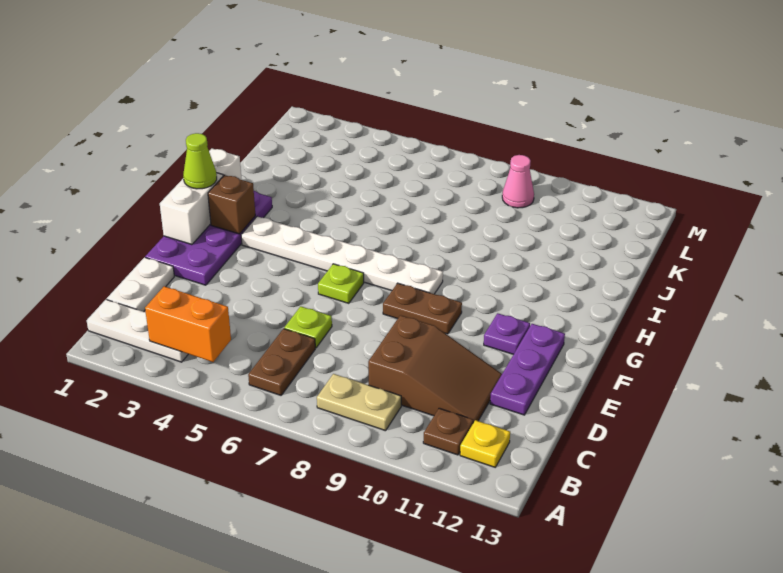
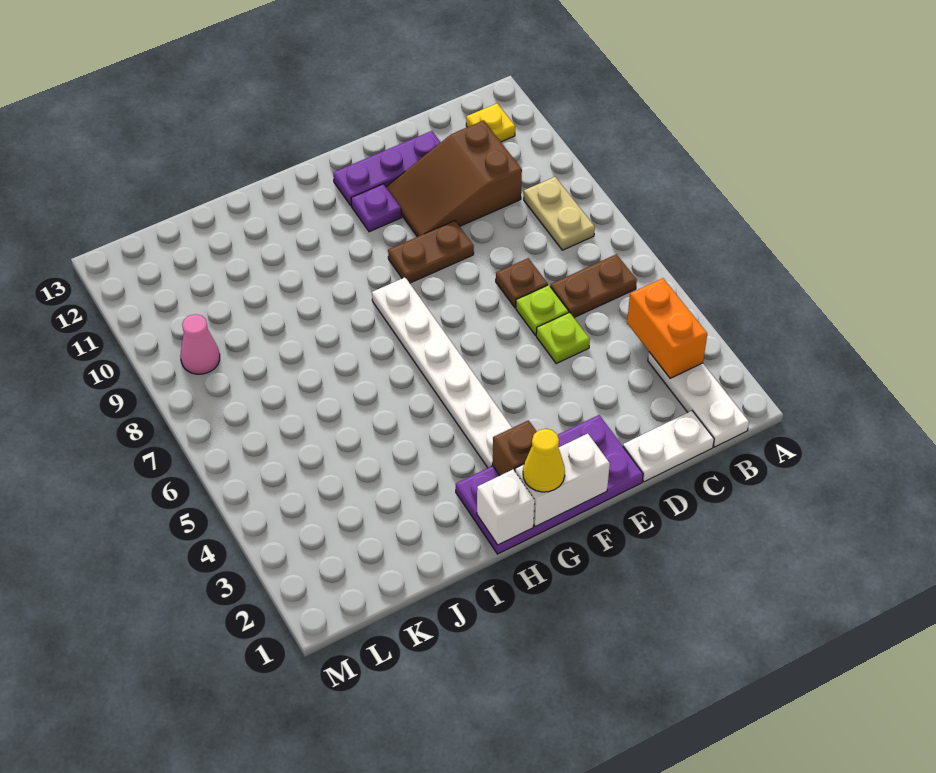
brown plate B11 level 1 -> brown plate D7 level 1
brown slope C9:D11 level 1 top 9 -> brown slope C10:E11 level 1 top C
lime plate F6 level 1 -> lime plate D5 level 1
brown plate F8:F9 level 1 -> brown plate E9:F9 level 1
lime cone G1 level 3 -> yellow cone G1 level 3

